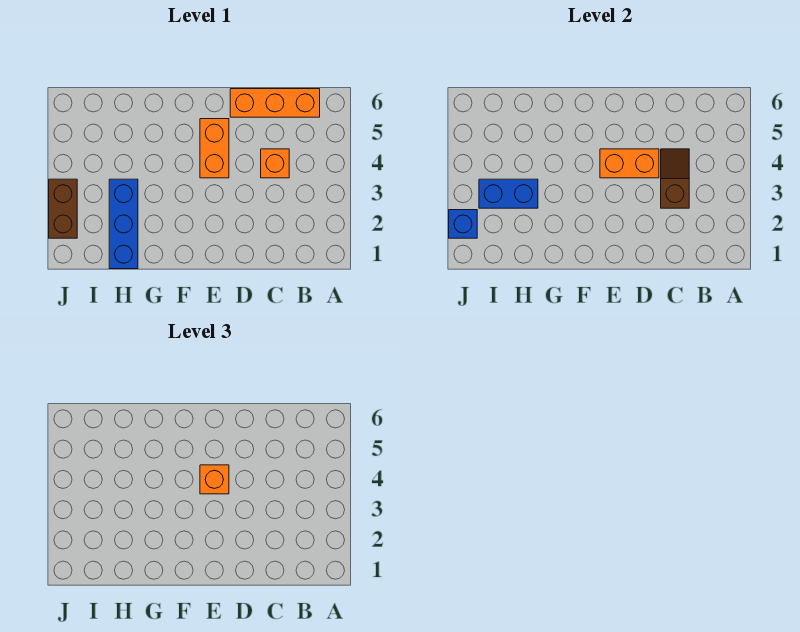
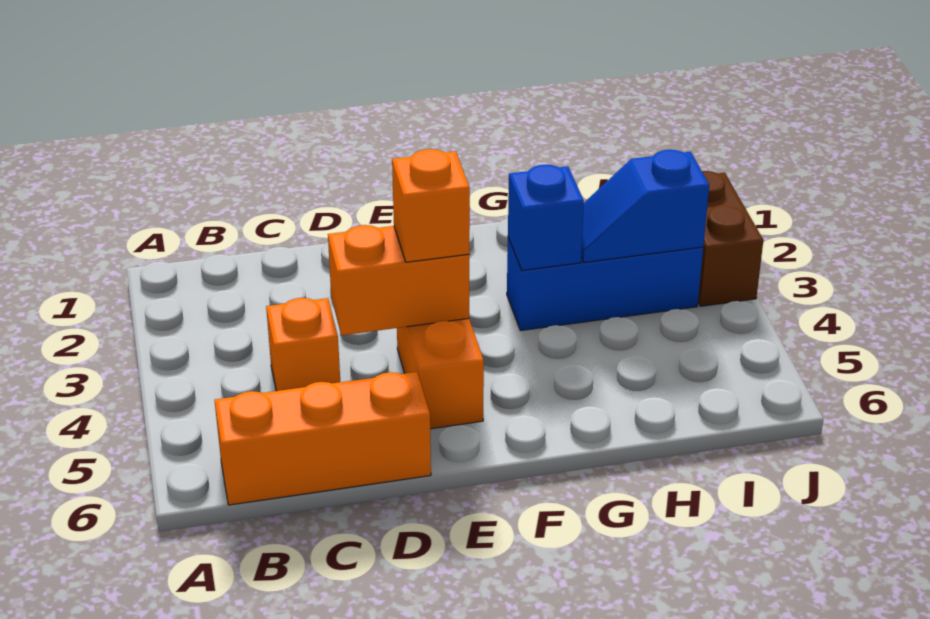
brown slope C3:C4 level 2 top 3 -> none
blue brick H1:H3 level 1 -> blue brick G3:I3 level 1
blue brick H3:I3 level 2 -> blue slope H3:I3 level 2 top I
blue brick J2 level 2 -> blue brick G3 level 2

